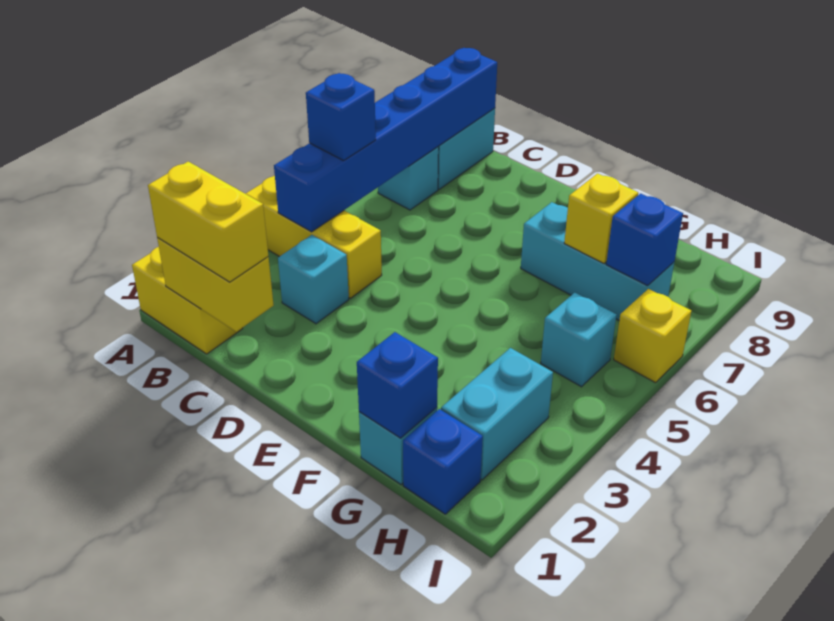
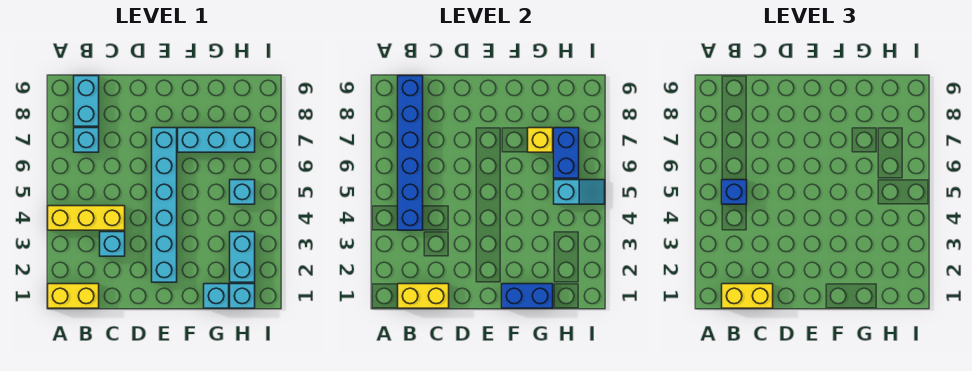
none -> cyan brick E2:E7 level 1
blue brick G1 level 2 -> blue brick F1:G1 level 2
blue brick H1 level 1 -> cyan brick H1 level 1
none -> cyan slope H5:I5 level 2 top H
blue brick H7 level 2 -> blue brick H6:H7 level 2
yellow brick I6 level 1 -> none

